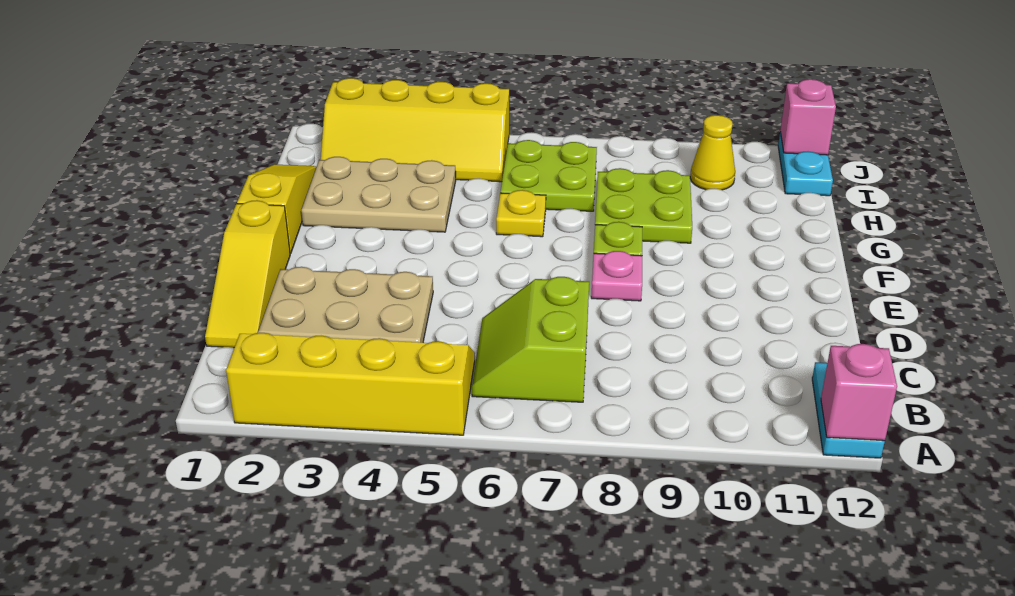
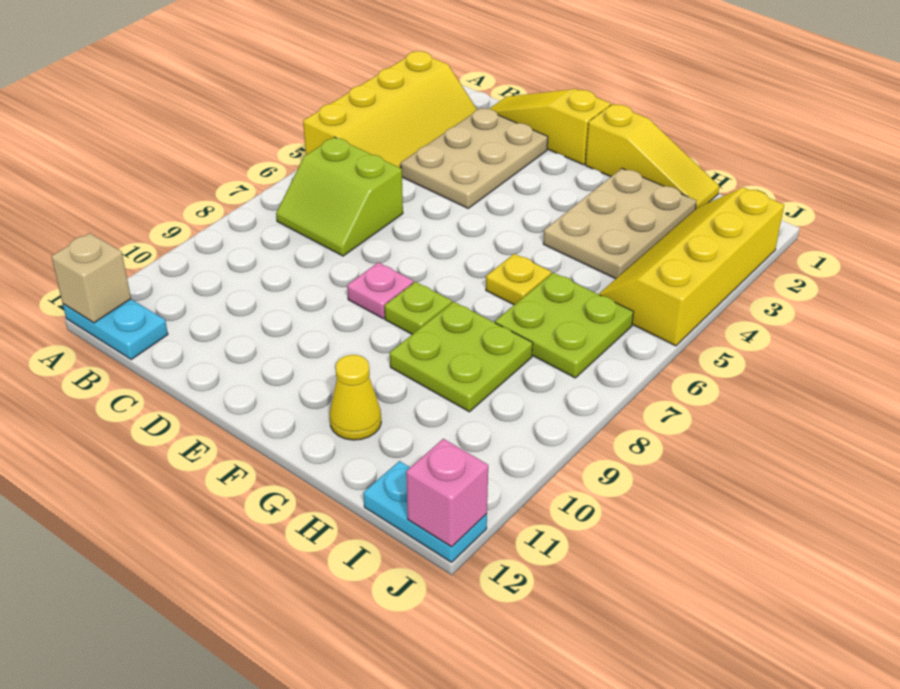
pink brick A12 level 2 -> tan brick A12 level 2
lime slope B6:C7 level 1 top 7 -> lime slope B6:C7 level 1 top 6
yellow cone I10 level 1 -> yellow cone G11 level 1

